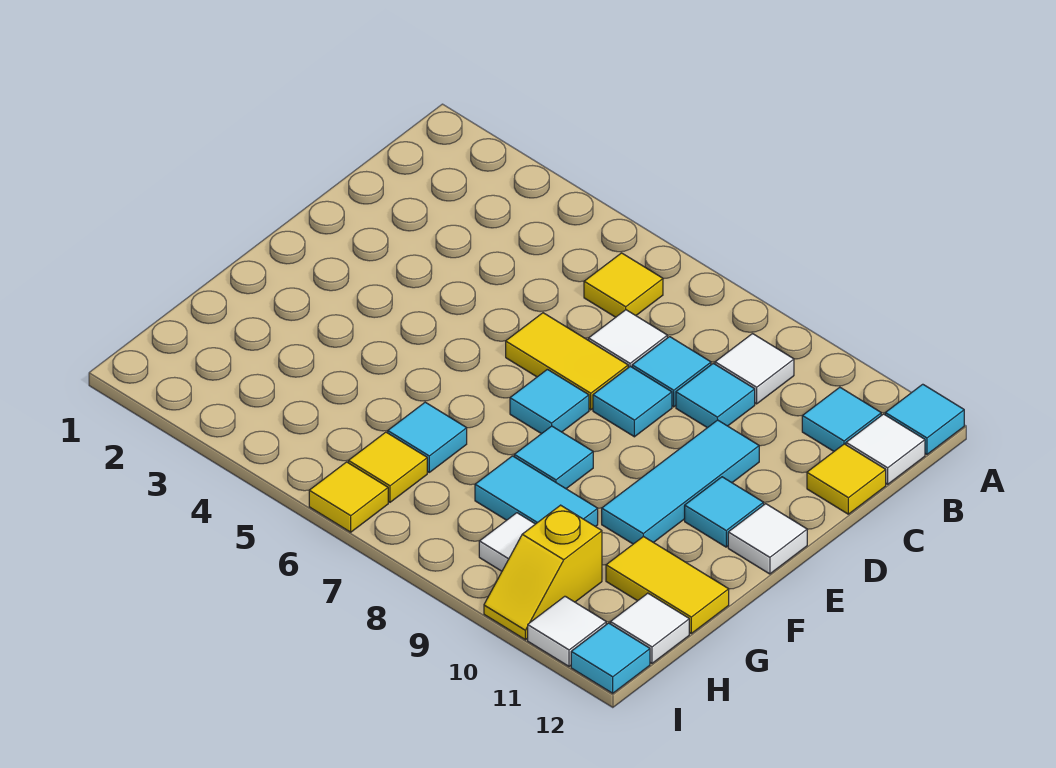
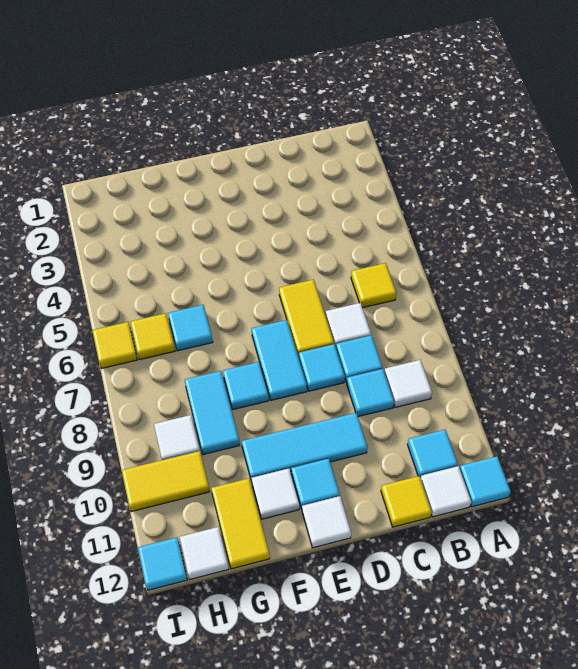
cyan tile E7 level 1 -> cyan tile E7:E8 level 1
yellow slope H10:I10 level 1 top H -> yellow tile H10:I10 level 1
white tile I11 level 1 -> white tile F11 level 1

